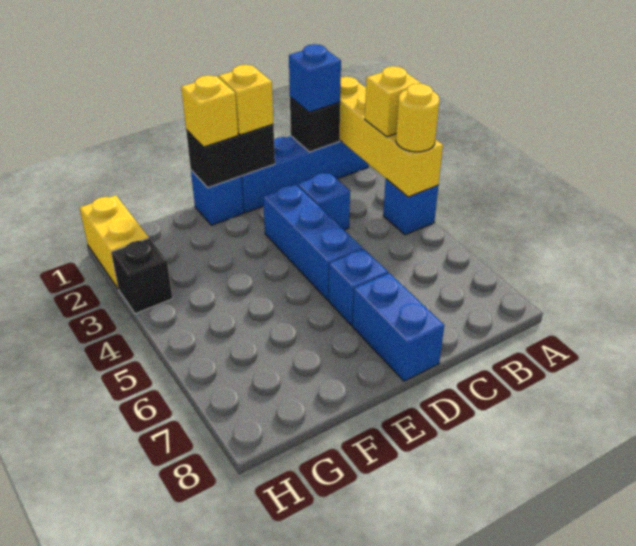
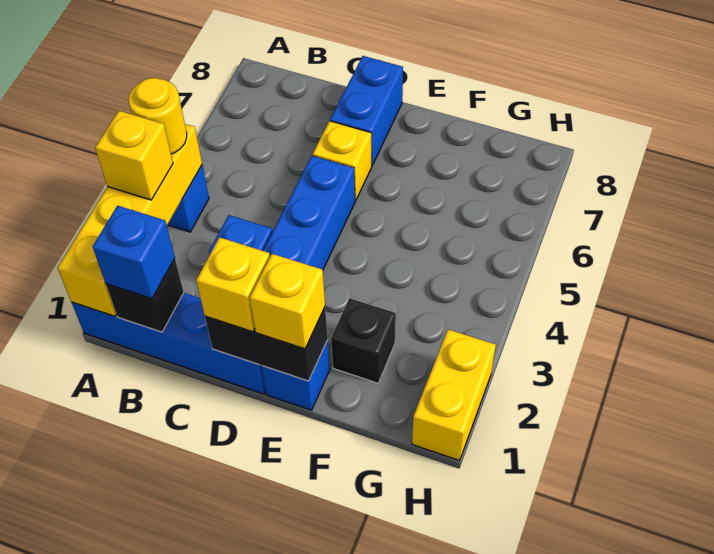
blue brick D6 level 1 -> yellow brick D6 level 1
black brick H3 level 1 -> black brick F2 level 1

